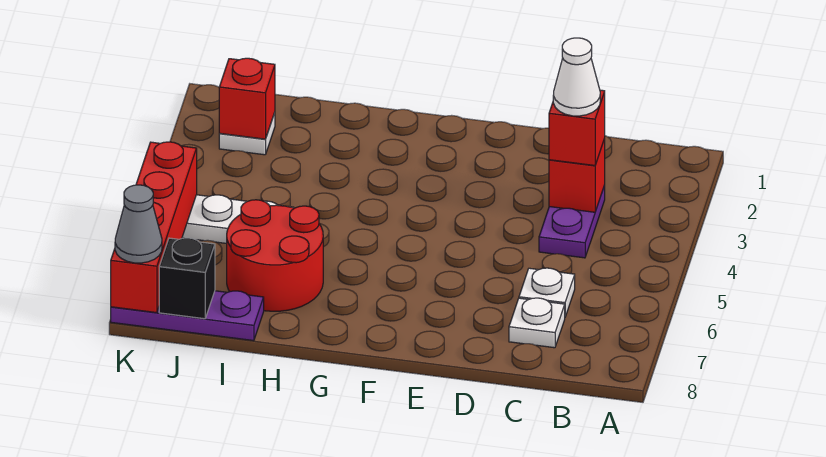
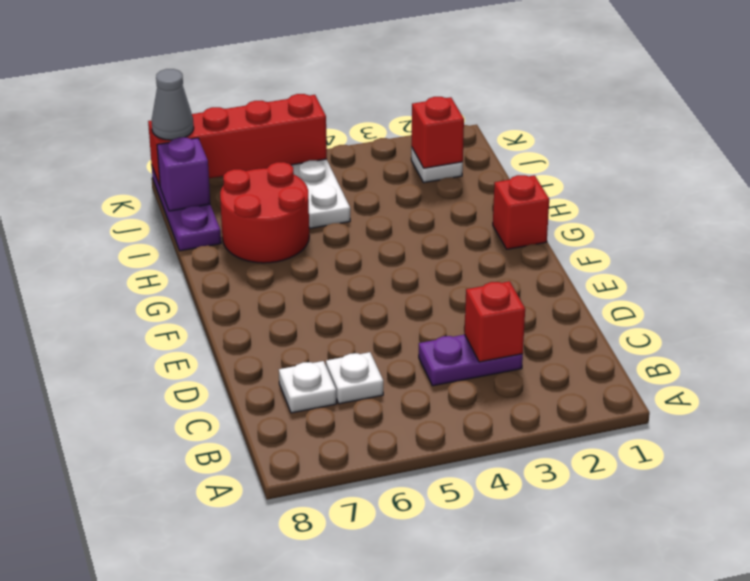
red brick C3 level 3 -> red brick G1 level 1
white cone C3 level 4 -> none
black brick J8 level 2 -> purple brick J8 level 2

